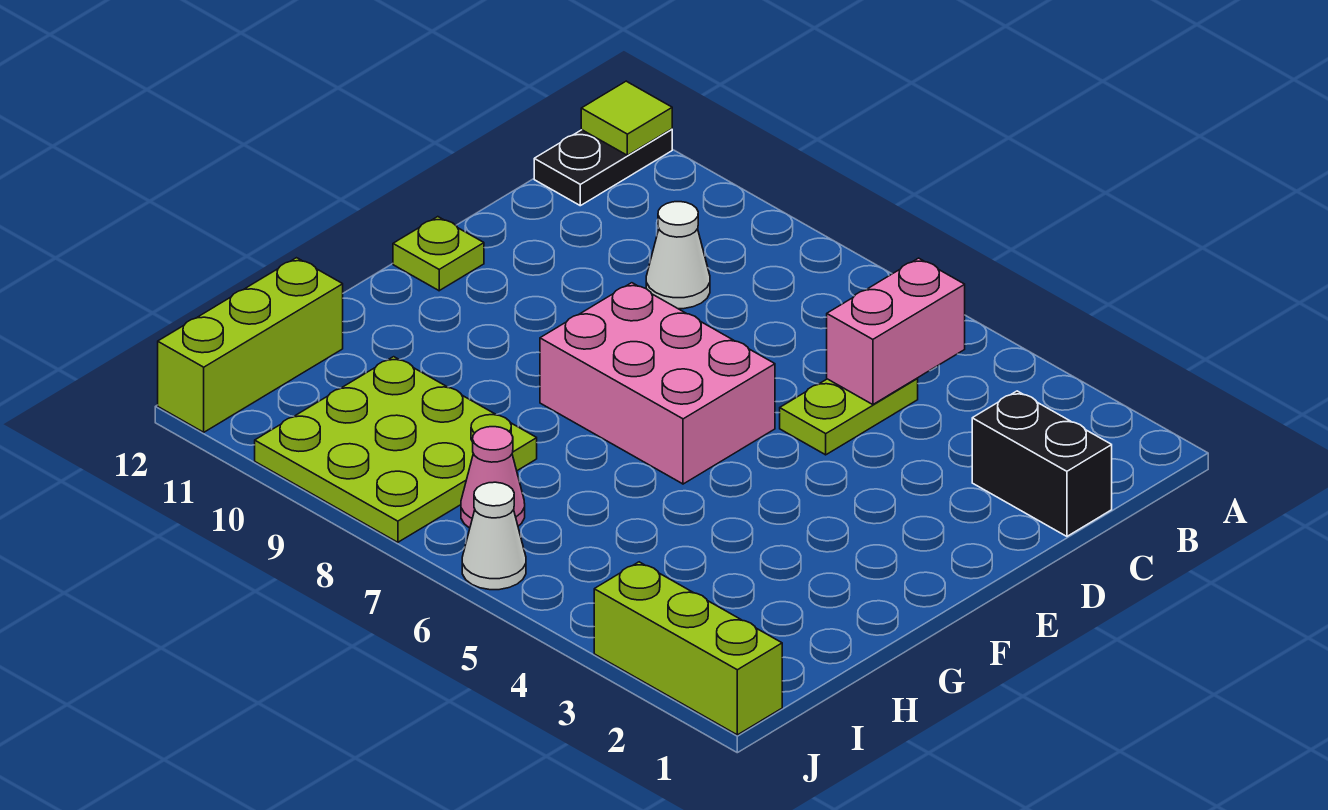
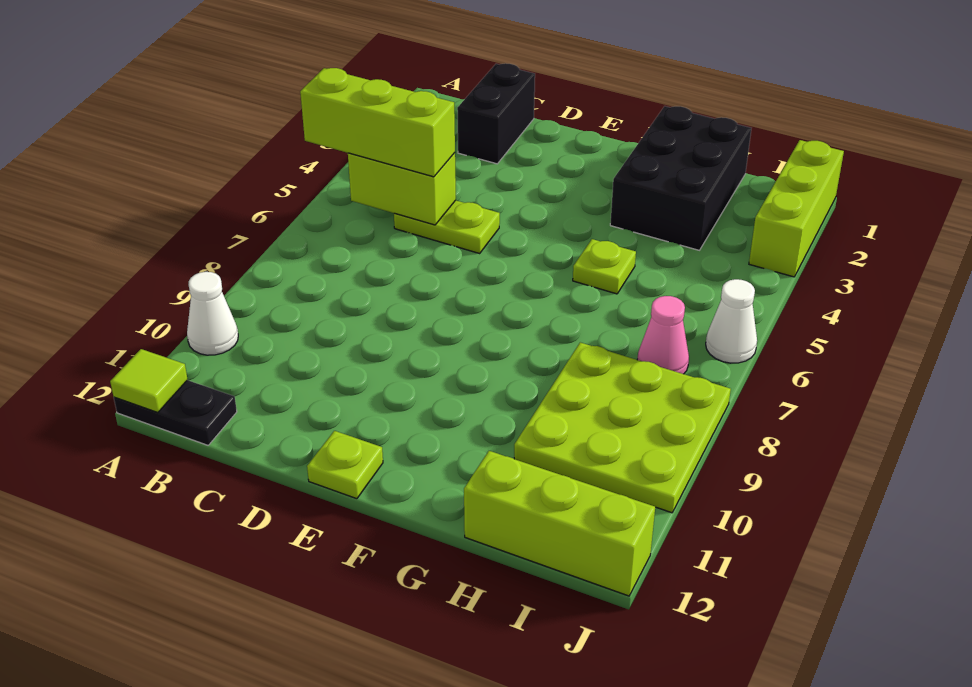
none -> lime brick A5:C5 level 3
pink brick B5:C5 level 2 -> lime brick B5:C5 level 2
white cone C9 level 1 -> white cone A10 level 1
pink brick E6:F8 level 1 -> none
none -> black brick G1:H3 level 1
none -> lime plate G5 level 1

